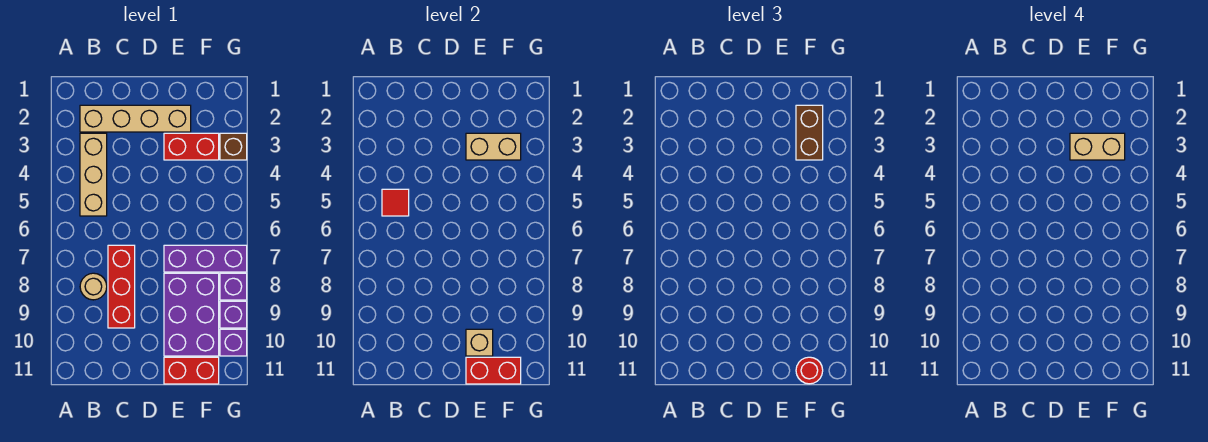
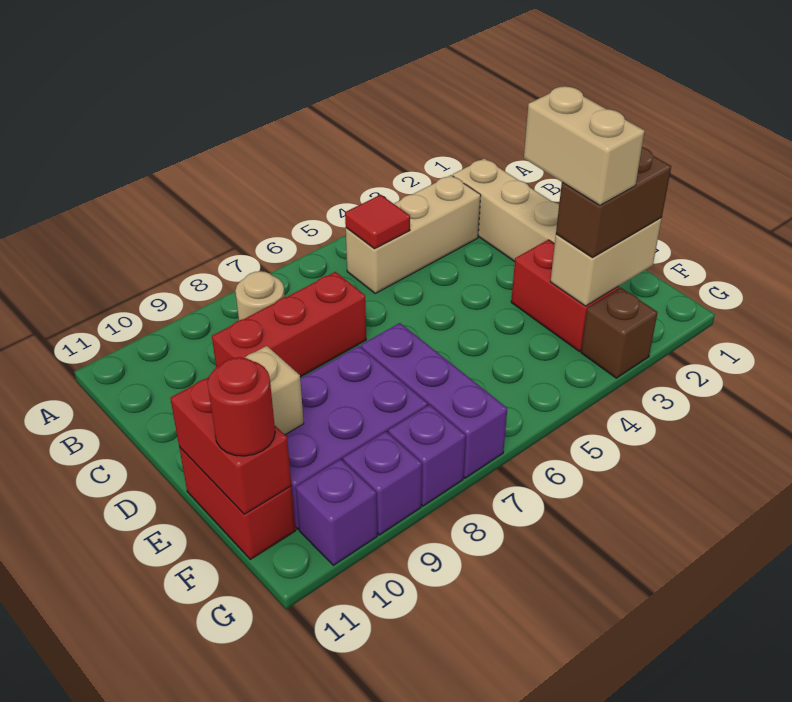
tan brick E3:F3 level 2 -> tan brick F2:F3 level 2

